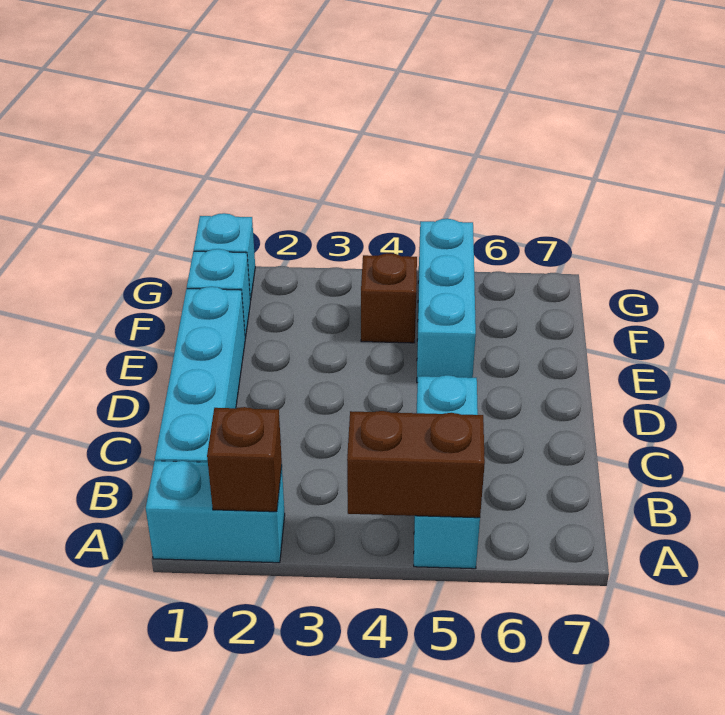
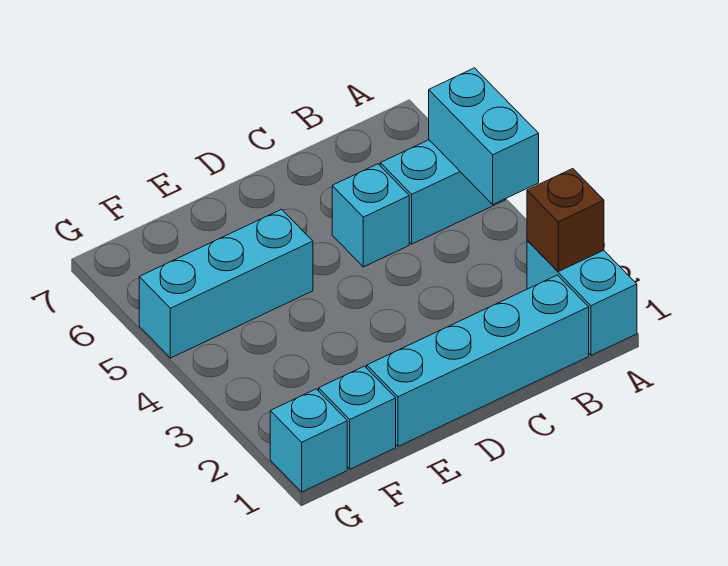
brown brick A4:A5 level 2 -> cyan brick A4:A5 level 2
brown brick F4 level 1 -> none

